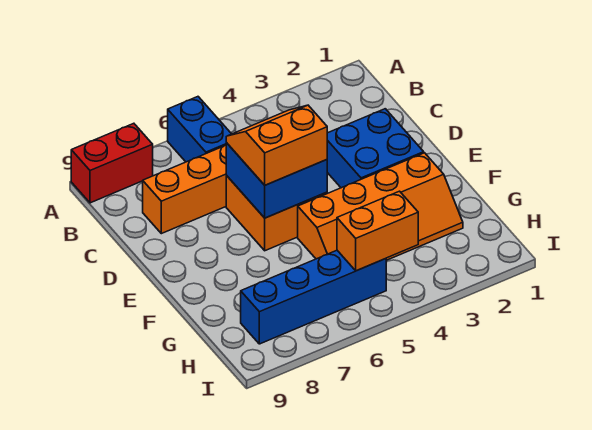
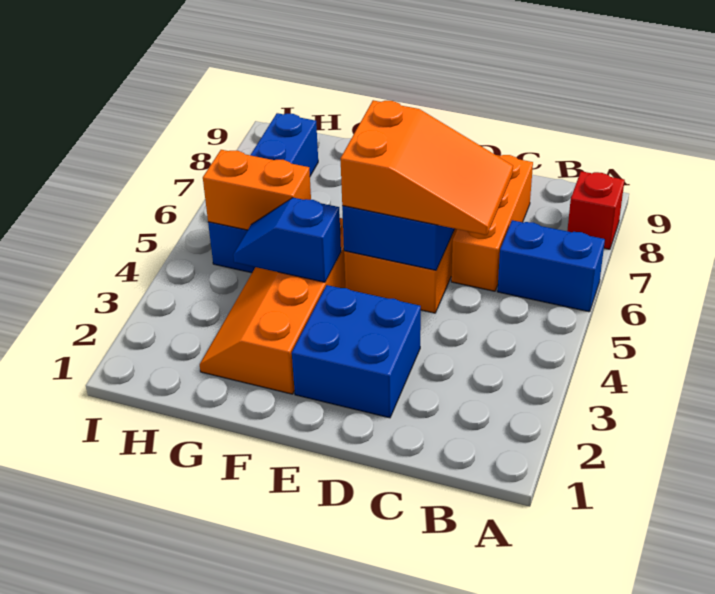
red brick A8:A9 level 1 -> red brick A8 level 1
orange slope D5:E6 level 3 top E -> orange slope C5:E6 level 3 top E
none -> blue slope F4:G4 level 2 top F
orange brick H4:H5 level 2 -> orange brick G5:H5 level 2

